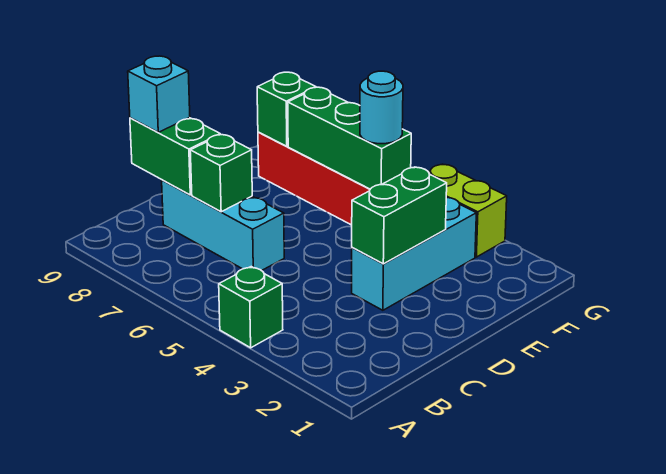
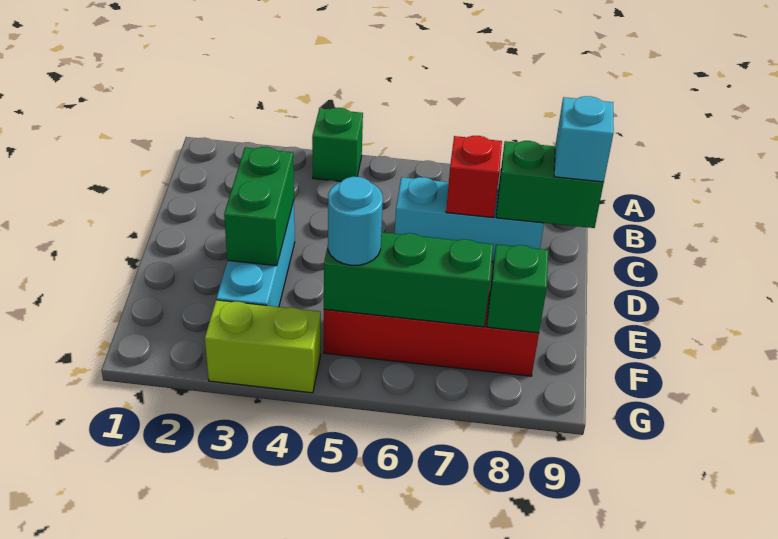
green brick C7 level 2 -> red brick C7 level 2

